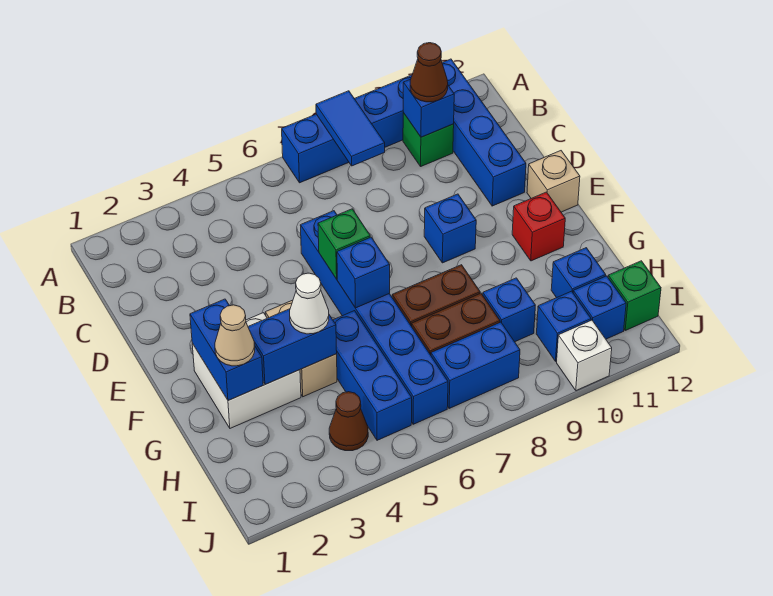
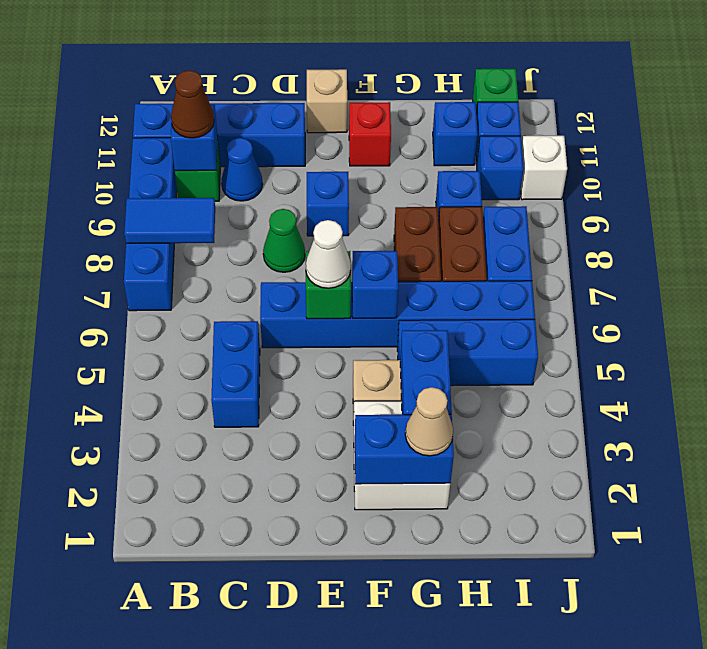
none -> blue brick C4:C5 level 1
none -> blue cone C10 level 1
none -> green cone D8 level 1
white cone G4 level 3 -> white cone E6 level 3
brown cone I4 level 1 -> none

